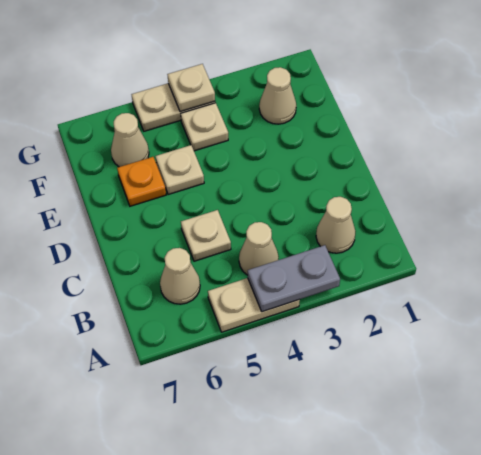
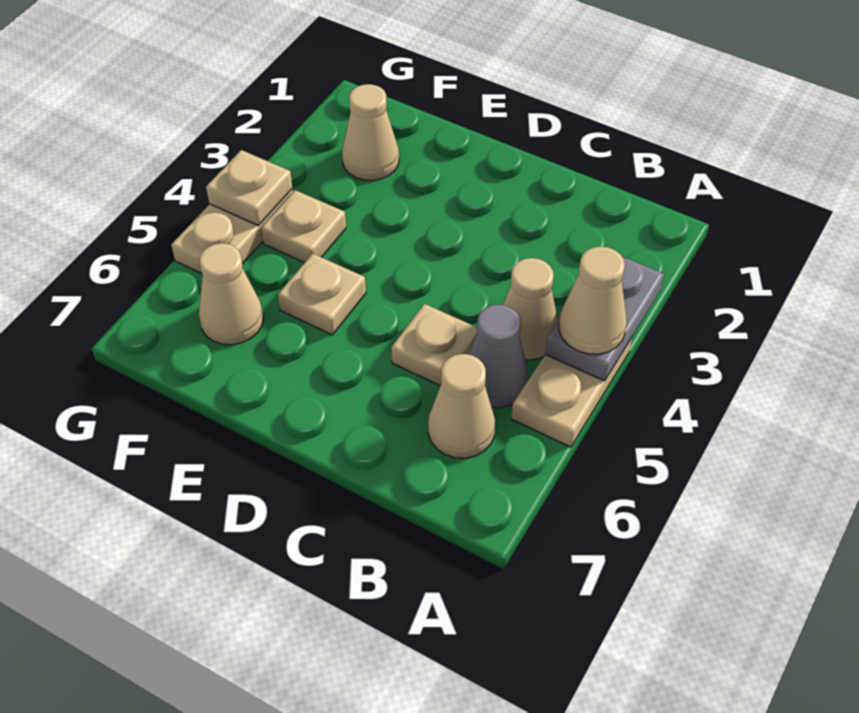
tan cone B2 level 1 -> tan cone A4 level 3
none -> grey cone B5 level 1
orange plate E6 level 1 -> none

